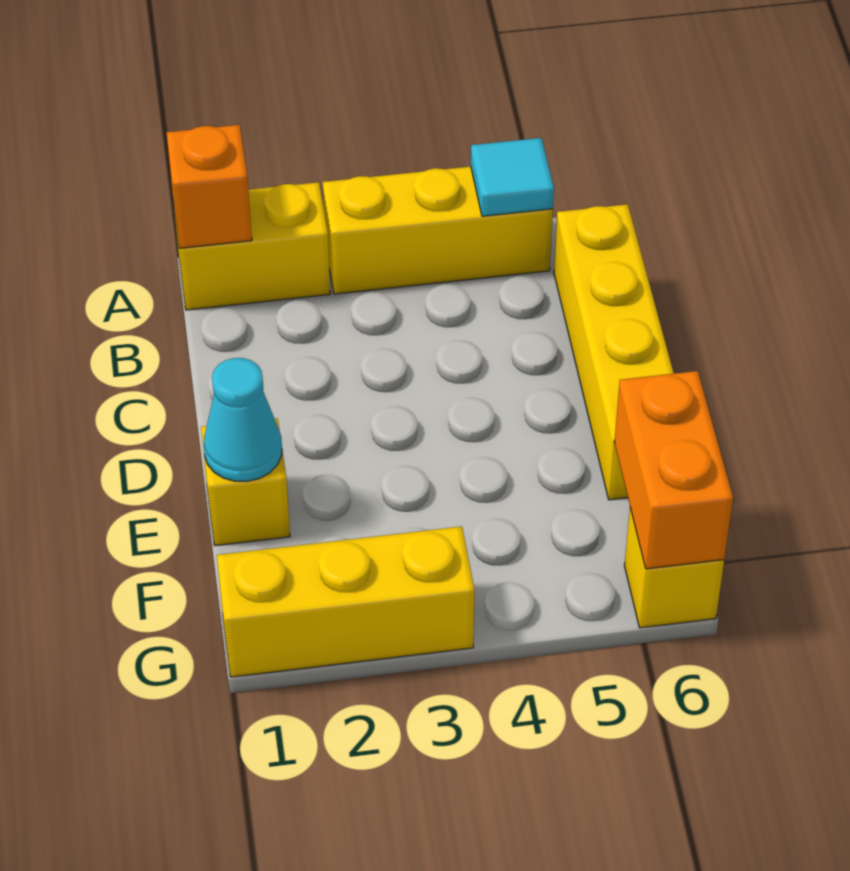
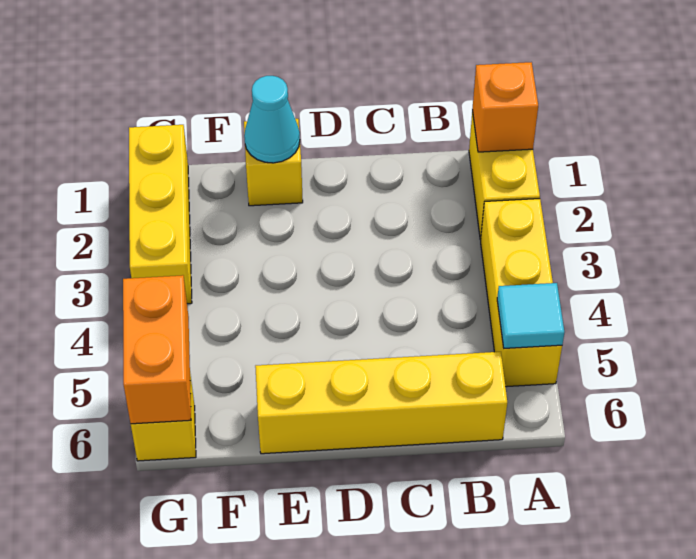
orange brick F6:G6 level 2 -> orange brick G5:G6 level 2

